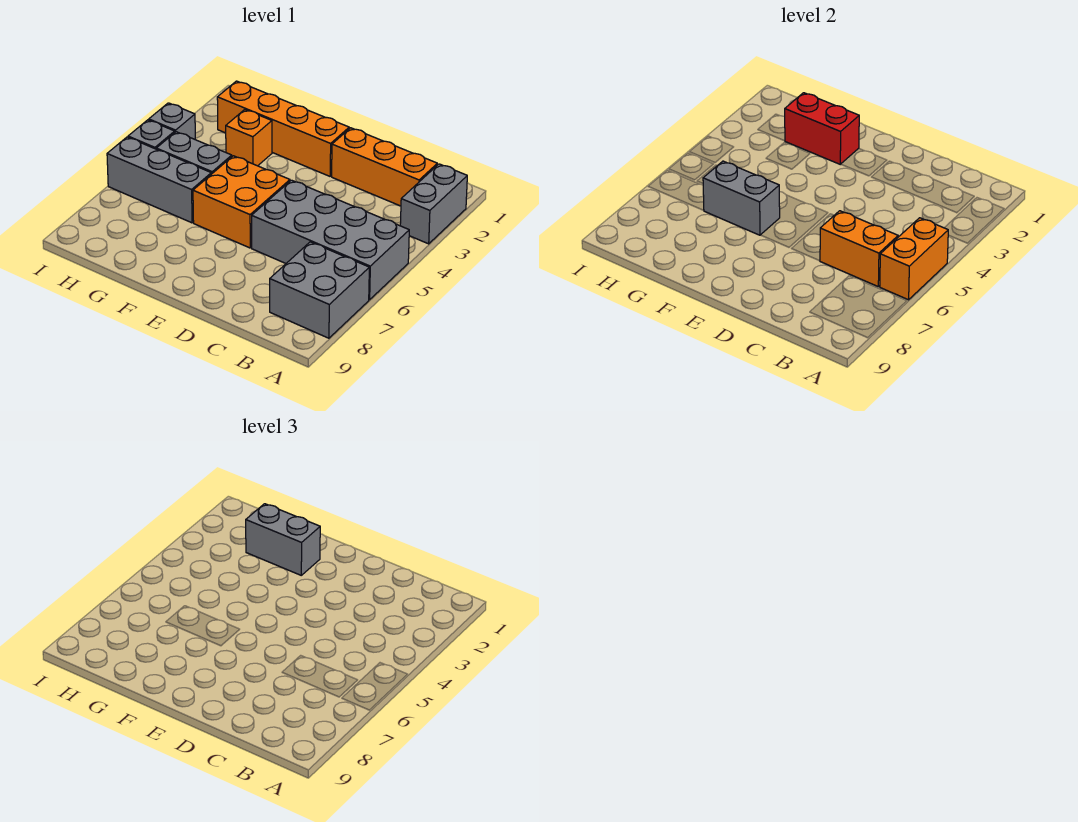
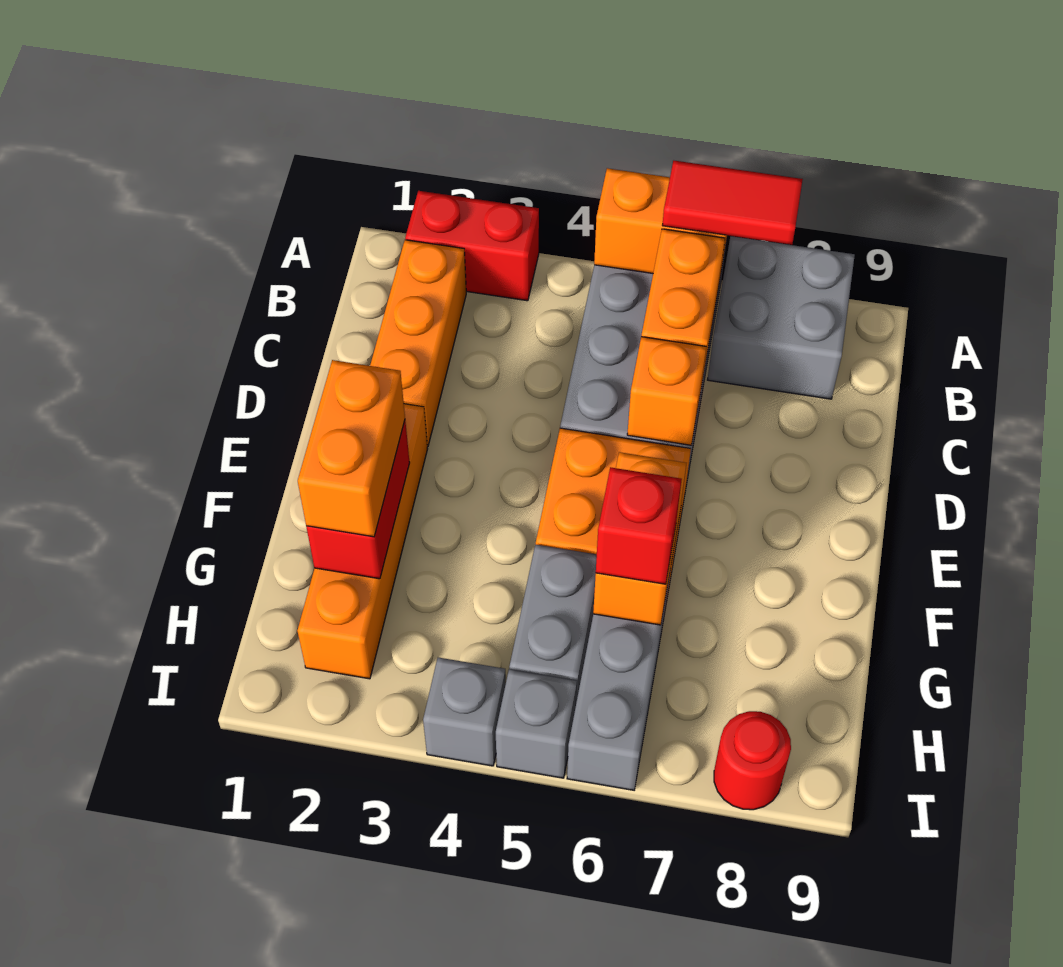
grey brick A2:A3 level 1 -> red brick A2:A3 level 1
none -> red tile A6:A7 level 3
grey brick F2:G2 level 3 -> orange brick F2:G2 level 3
grey brick F6:G6 level 2 -> orange brick F6:G6 level 2
orange brick G3 level 1 -> orange brick D6 level 2
none -> red brick G6 level 3
none -> red round brick I8 level 1

